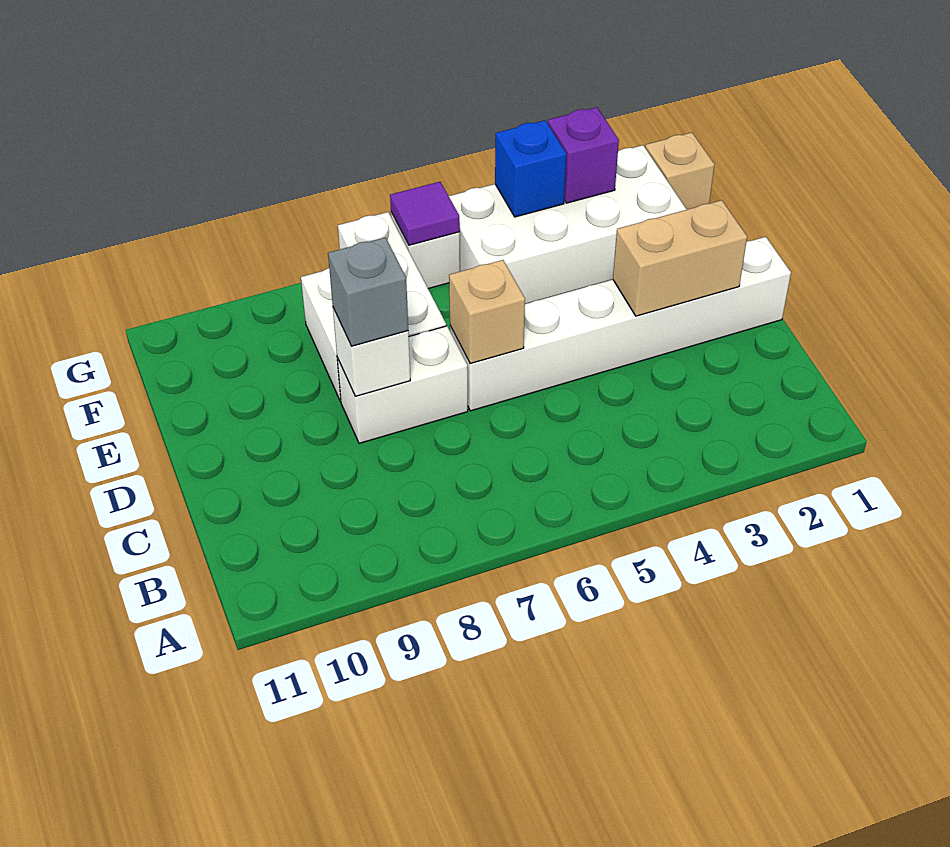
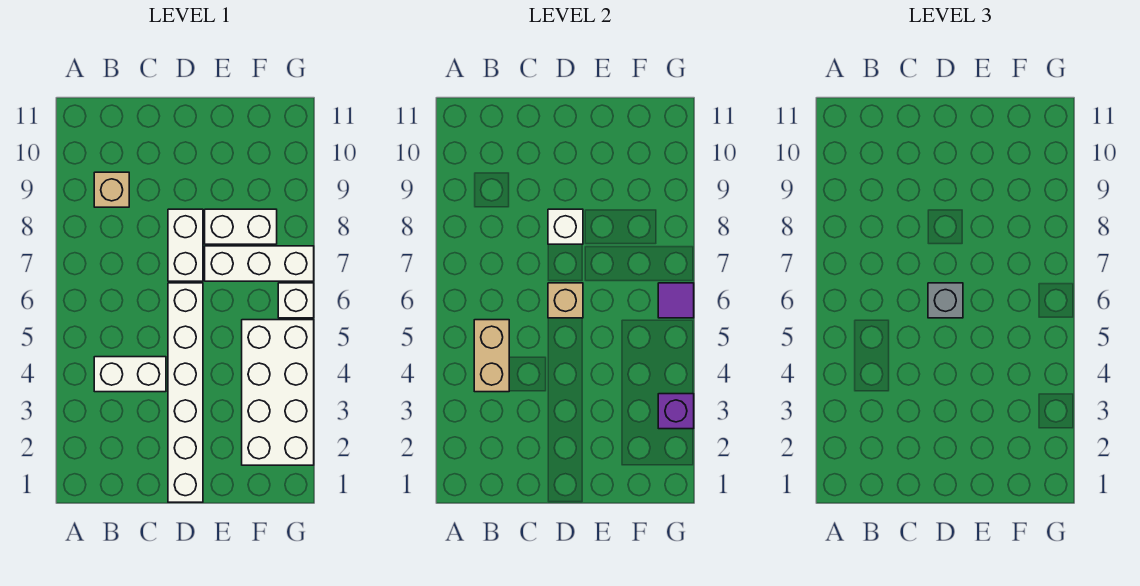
none -> white brick B4:C4 level 1
tan brick D2:D3 level 2 -> tan brick B4:B5 level 2
grey brick D8 level 3 -> grey brick D6 level 3
tan brick G1 level 1 -> tan brick B9 level 1
blue brick G4 level 2 -> none

